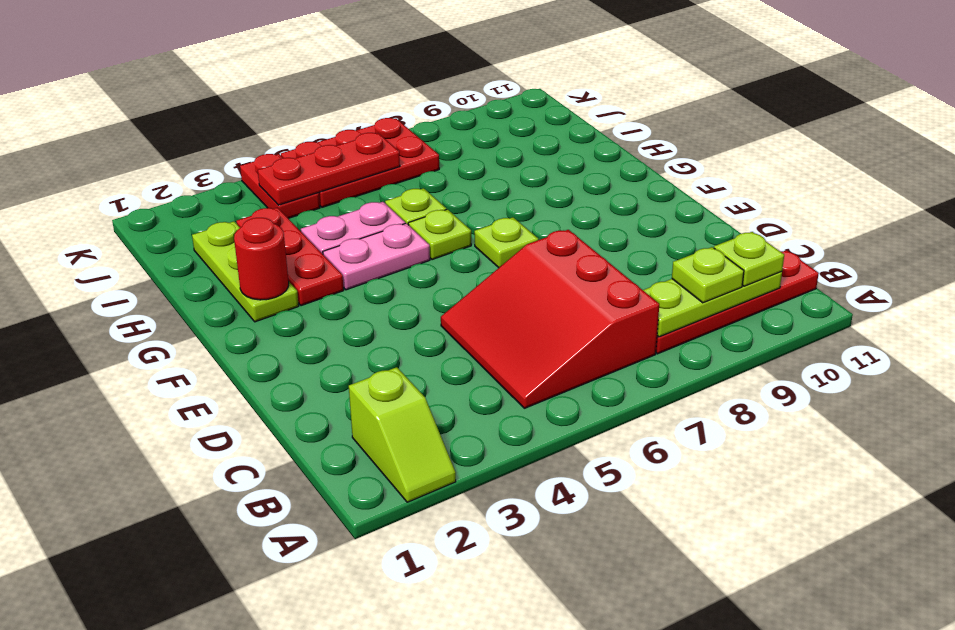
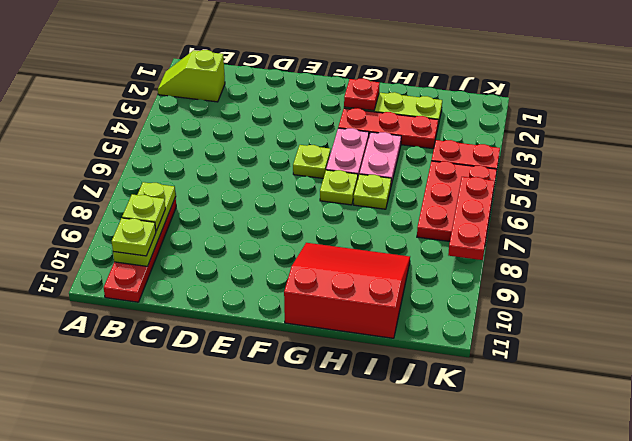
red slope B5:D7 level 1 top 7 -> red slope G9:I11 level 1 top 11
lime plate F7 level 1 -> lime plate F5 level 1
red round brick G2 level 2 -> red plate G2 level 2
red plate J4:J6 level 2 -> red plate K6:K8 level 2

